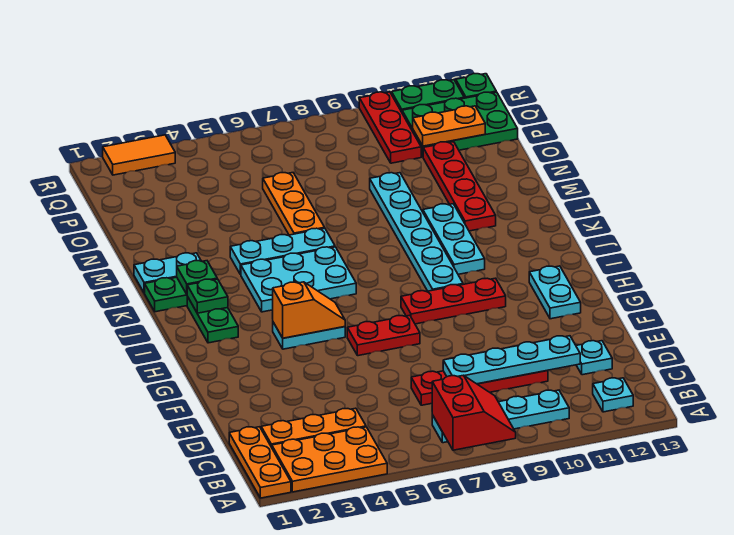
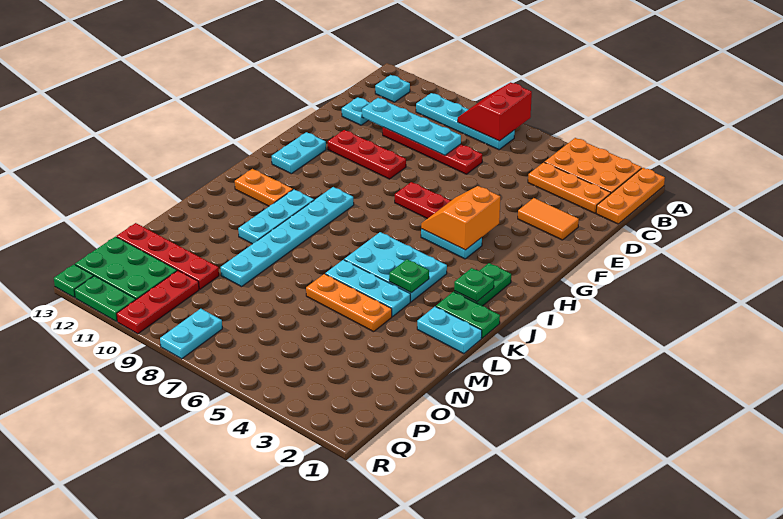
orange slope H4:H5 level 2 top 4 -> orange slope G4:H5 level 2 top 4
red plate H8:H10 level 1 -> red plate F9:F11 level 1
green plate K2 level 2 -> green plate K4 level 2
red plate L11:O11 level 1 -> red plate O10:O13 level 1
orange plate M6:O6 level 1 -> orange plate M4:M6 level 1
orange plate P11:P12 level 2 -> orange plate J11:J12 level 1
none -> cyan plate Q8:R8 level 1
orange tile R2:R3 level 1 -> orange tile E2:E3 level 1

